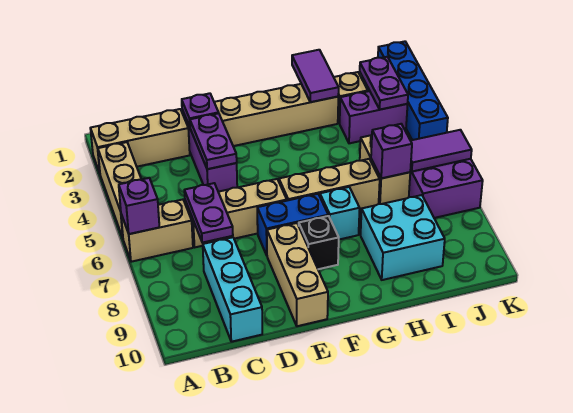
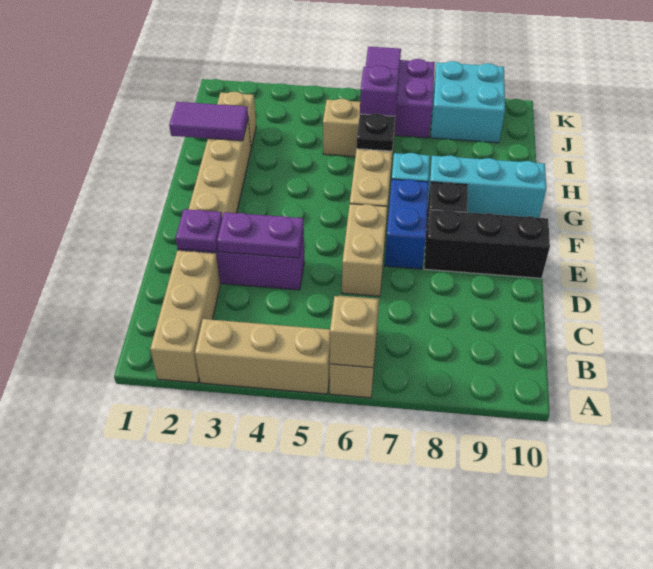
purple brick A6 level 2 -> tan brick A6 level 2
tan brick C6:E6 level 1 -> tan brick D6:E6 level 1
purple plate C6:C7 level 2 -> none
cyan brick C8:C10 level 1 -> cyan brick G8:G10 level 1
tan brick E8:E10 level 1 -> black brick E8:E10 level 1
none -> black plate H6 level 2
cyan brick H8:I9 level 1 -> cyan brick J8:K9 level 1
purple brick I3:J3 level 1 -> none
purple plate J2:J3 level 2 -> none
blue brick K1:K4 level 1 -> none

